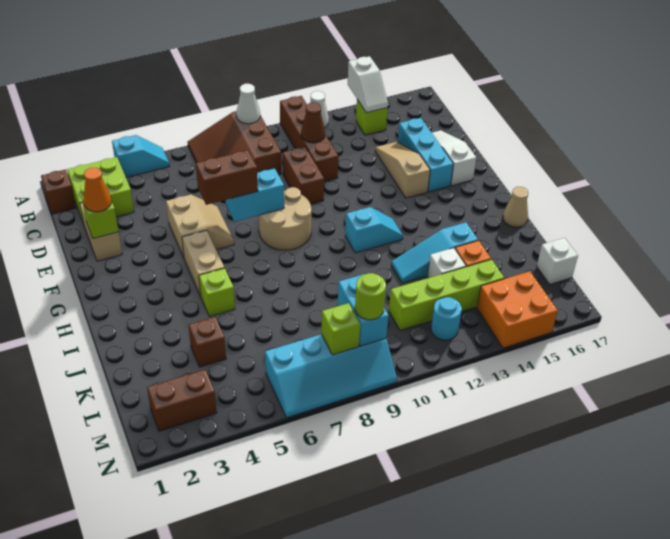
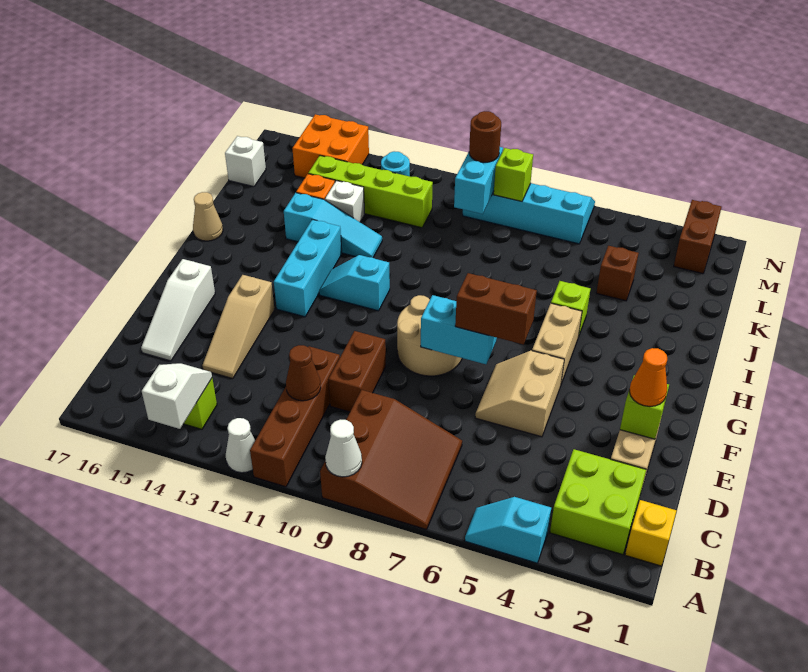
brown brick B1 level 1 -> yellow brick B1 level 1
cyan brick D15:F15 level 1 -> cyan brick G13:I13 level 1
brown brick M2:M3 level 1 -> brown brick M2:N2 level 1
lime round brick M9 level 3 -> brown round brick M9 level 3

